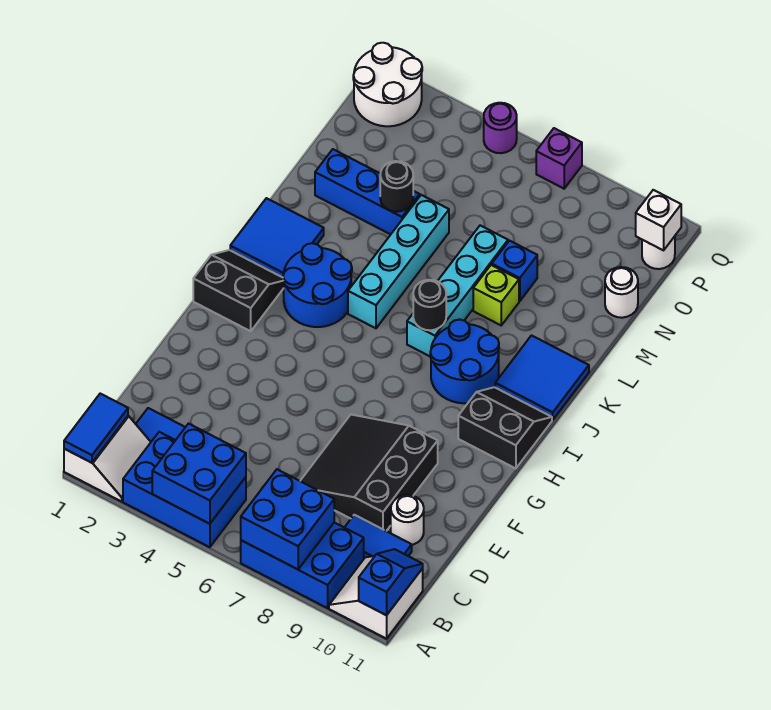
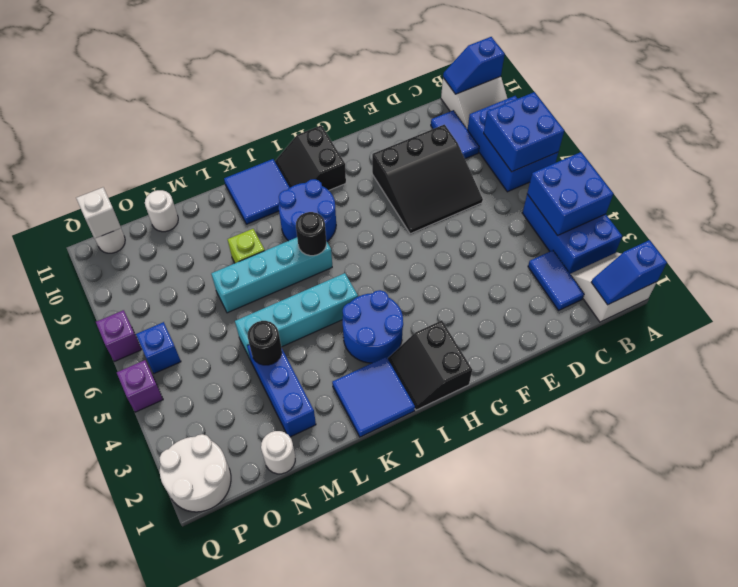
blue tile A1:B1 level 2 -> blue slope A1:B1 level 2 top A
white round brick D10 level 1 -> white round brick N1 level 1
blue brick M8 level 1 -> blue brick P6 level 1
purple round brick Q5 level 1 -> purple brick Q5 level 1

